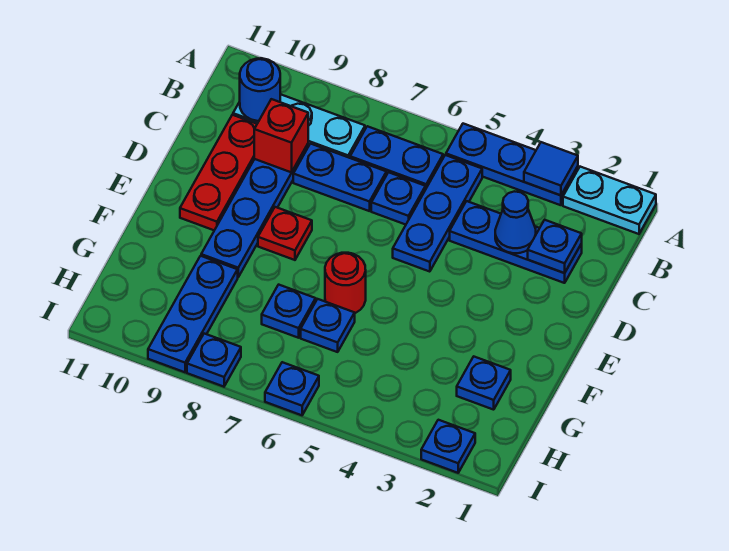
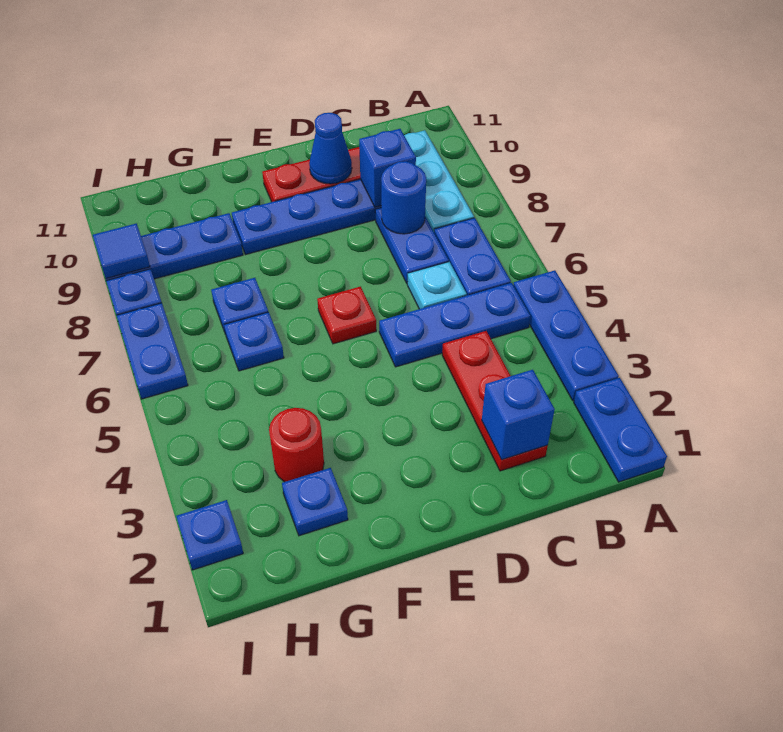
cyan plate A1:A2 level 1 -> blue plate A1:A2 level 1
blue tile A3 level 2 -> blue tile I9 level 2
blue round brick B10 level 2 -> blue round brick C8 level 2
blue plate C2:C4 level 1 -> red plate C2:C4 level 1
blue plate C2 level 2 -> blue brick C2 level 2
blue cone C3 level 2 -> blue cone D10 level 2
blue plate C6 level 1 -> cyan plate C6 level 1
red brick C9 level 2 -> blue brick C9 level 2
red plate E8 level 1 -> red plate E6 level 1
red round brick F6 level 1 -> red round brick G3 level 1
blue plate I6 level 1 -> blue plate I6:I7 level 1

